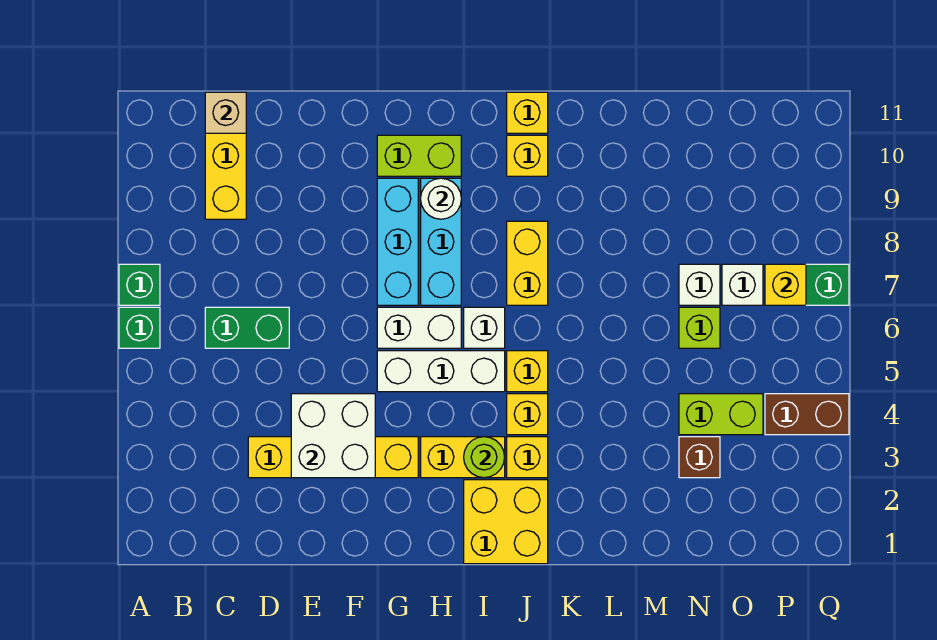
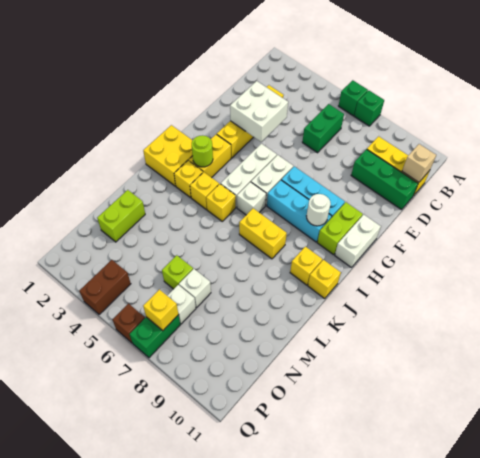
none -> green brick D9:D11 level 1
none -> white brick G11:H11 level 1
brown brick N3 level 1 -> brown brick Q6 level 1
lime brick N4:O4 level 1 -> lime brick M2:N2 level 1

